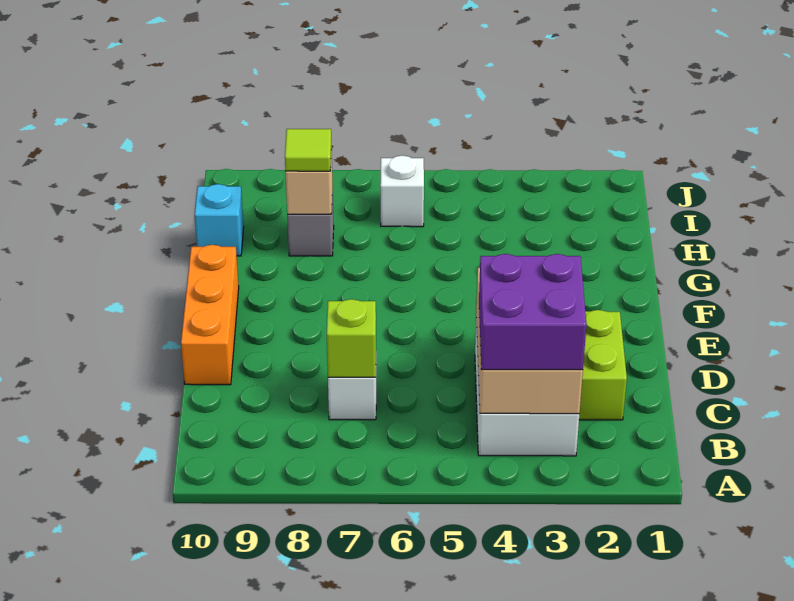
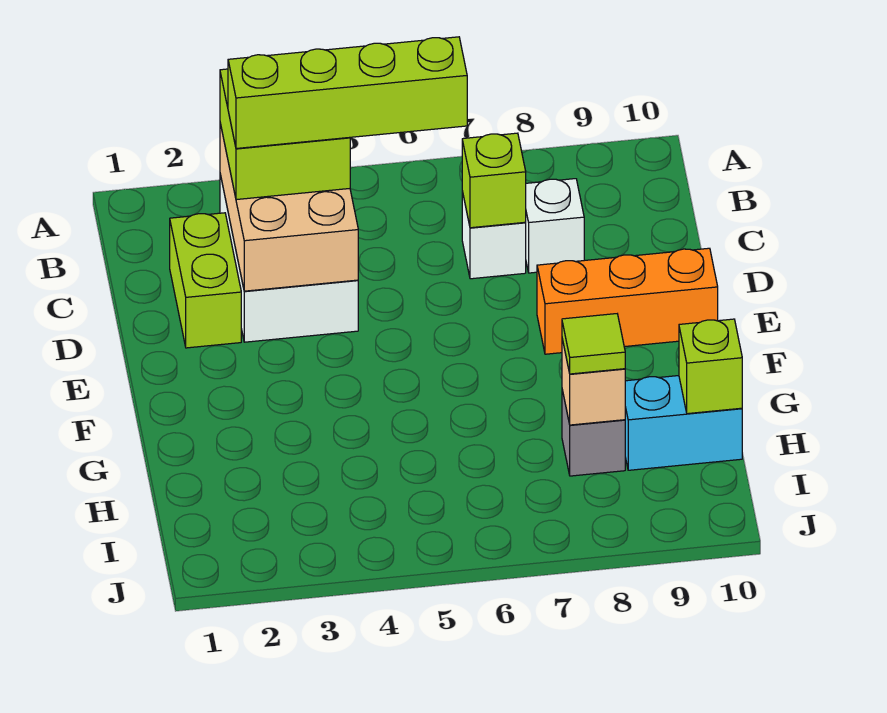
purple brick B3:C4 level 3 -> lime brick B3:C4 level 3
none -> lime brick C3:C6 level 4
orange brick D10:F10 level 1 -> orange brick E8:E10 level 1
cyan brick H10 level 1 -> cyan brick H9:H10 level 1
none -> lime brick H10 level 2
white brick I6 level 1 -> white brick C8 level 1

